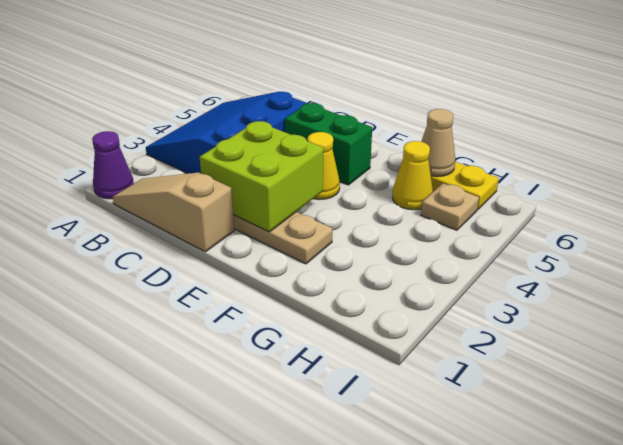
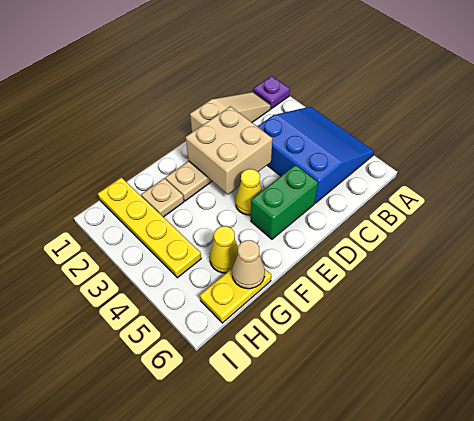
purple cone A1 level 1 -> purple plate A1 level 1
lime brick D2:E3 level 2 -> tan brick D2:E3 level 2
none -> yellow plate H1:H4 level 1
tan plate H5 level 1 -> tan plate G2 level 1

